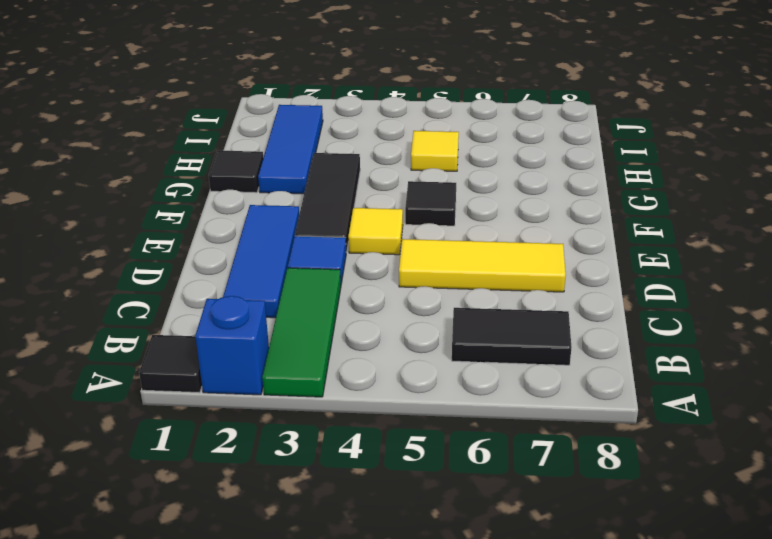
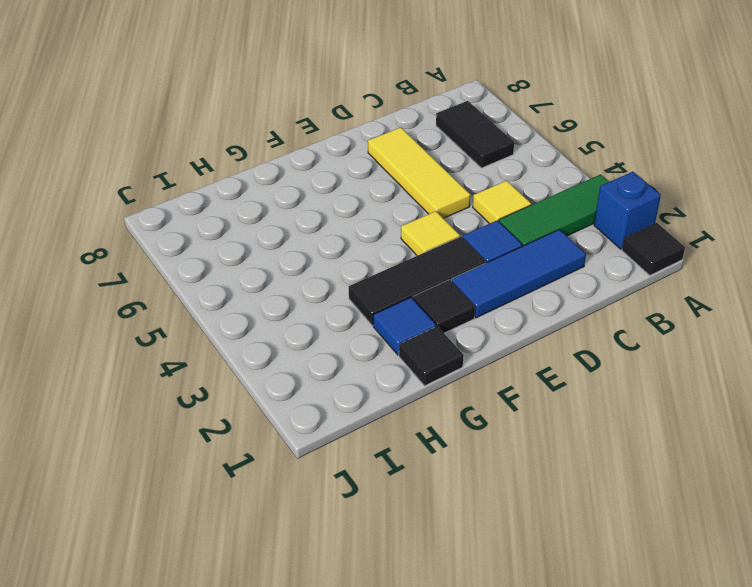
black tile F5 level 1 -> black tile F2 level 1
blue tile G2:I2 level 1 -> blue tile G2 level 1
yellow tile H5 level 1 -> yellow tile C4 level 1

